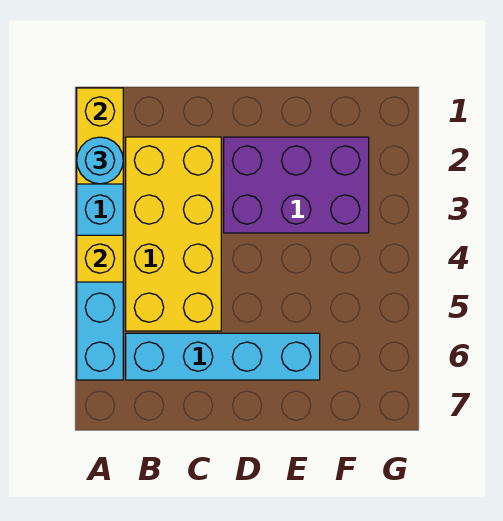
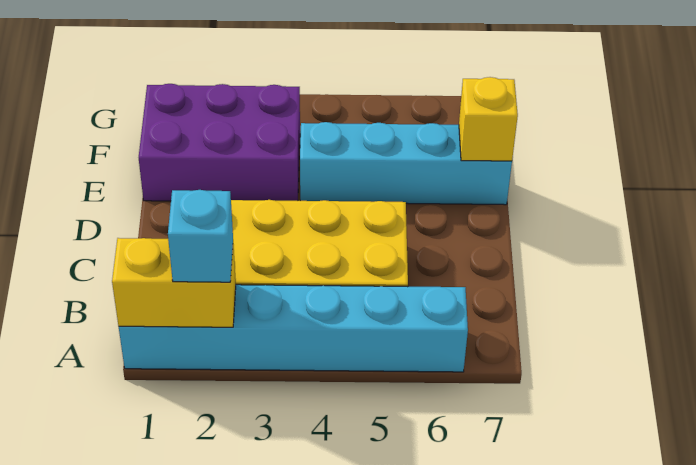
cyan round brick A2 level 3 -> cyan brick A2 level 3
yellow brick A4 level 2 -> yellow brick E7 level 2
cyan brick B6:E6 level 1 -> cyan brick E4:E7 level 1
purple brick D2:F3 level 1 -> purple brick E1:F3 level 1

